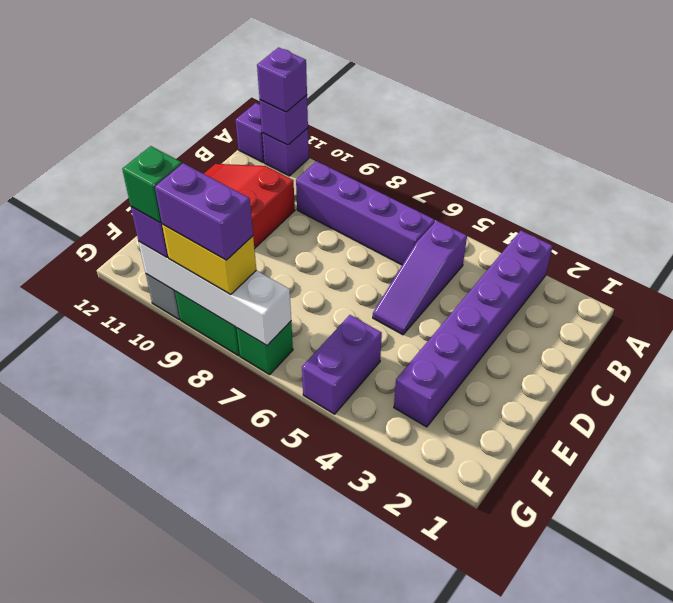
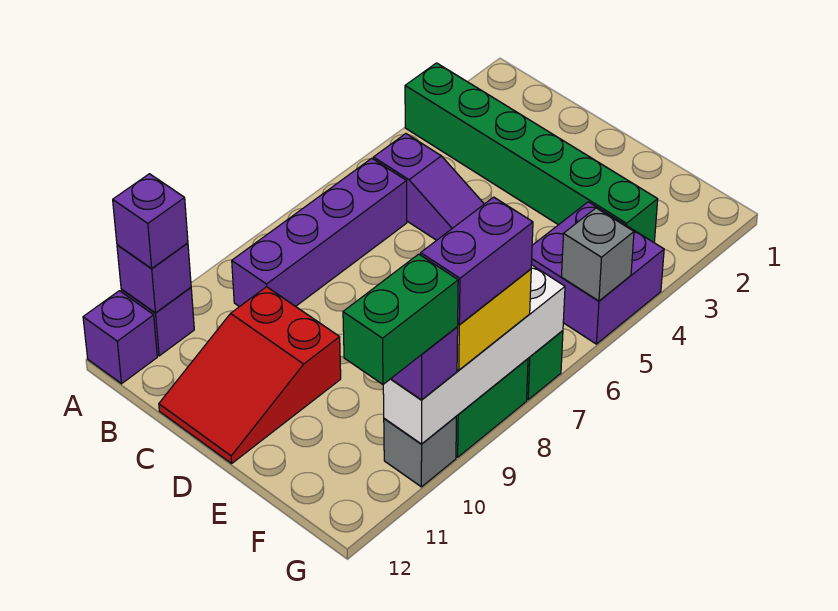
purple brick A3:F3 level 1 -> green brick A3:F3 level 1
purple brick F5:G5 level 1 -> purple brick F4:G5 level 1
none -> grey brick G5 level 2
green brick G10 level 4 -> green brick G10:G11 level 4

